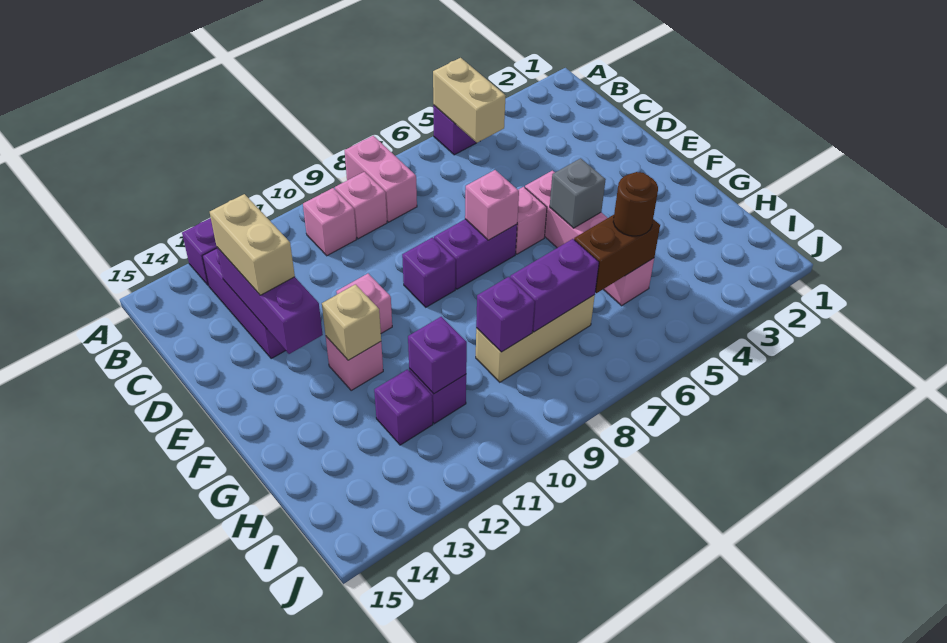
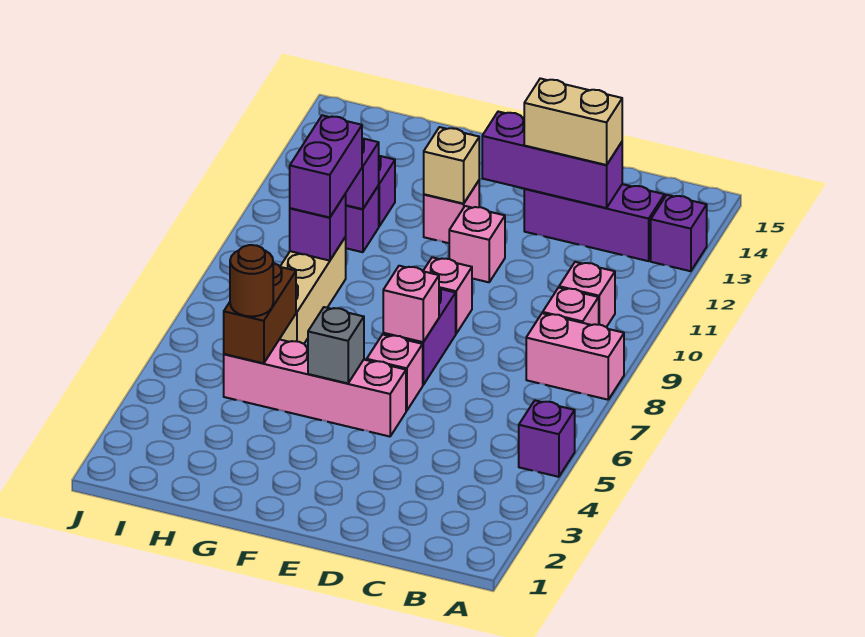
tan brick A5:B5 level 2 -> none
purple brick E9 level 1 -> pink brick E9 level 1
purple brick H7:H8 level 2 -> purple brick H9:H10 level 3

